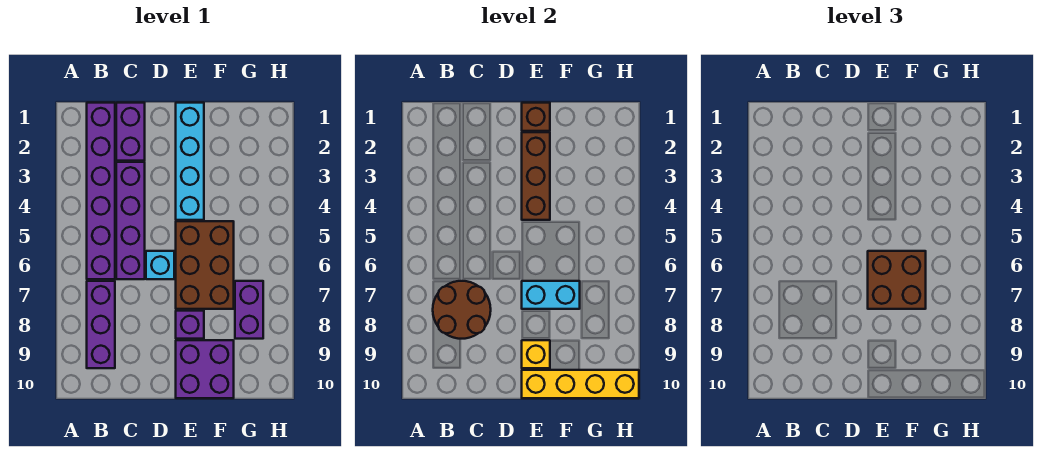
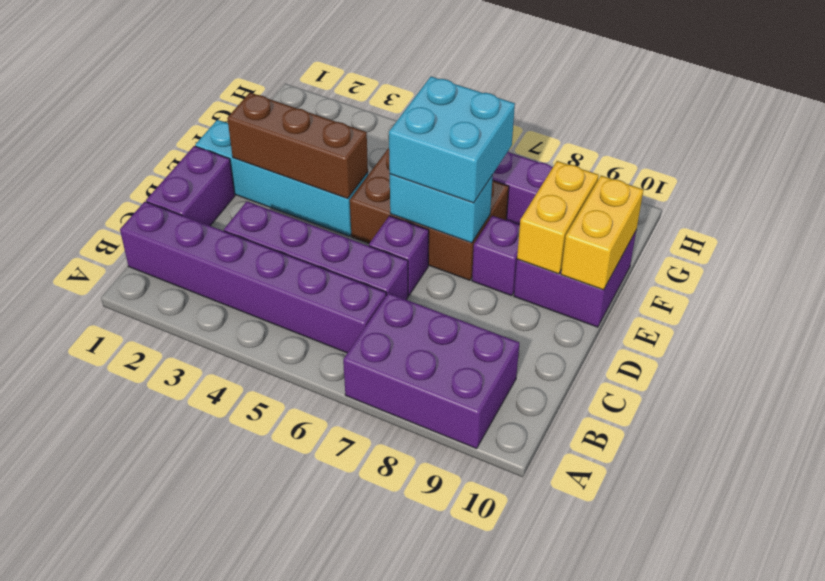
purple brick B7:B9 level 1 -> purple brick A7:B9 level 1
brown round brick B7:C8 level 2 -> none
purple brick C1:C2 level 1 -> purple brick C1:D1 level 1
cyan brick D6 level 1 -> purple brick D6 level 1
brown brick E1 level 2 -> none
brown brick E6:F7 level 3 -> cyan brick E6:F7 level 3
cyan brick E7:F7 level 2 -> cyan brick E6:E7 level 2
yellow brick E9 level 2 -> yellow brick E9:F9 level 2
yellow brick E10:H10 level 2 -> yellow brick E10:F10 level 2

